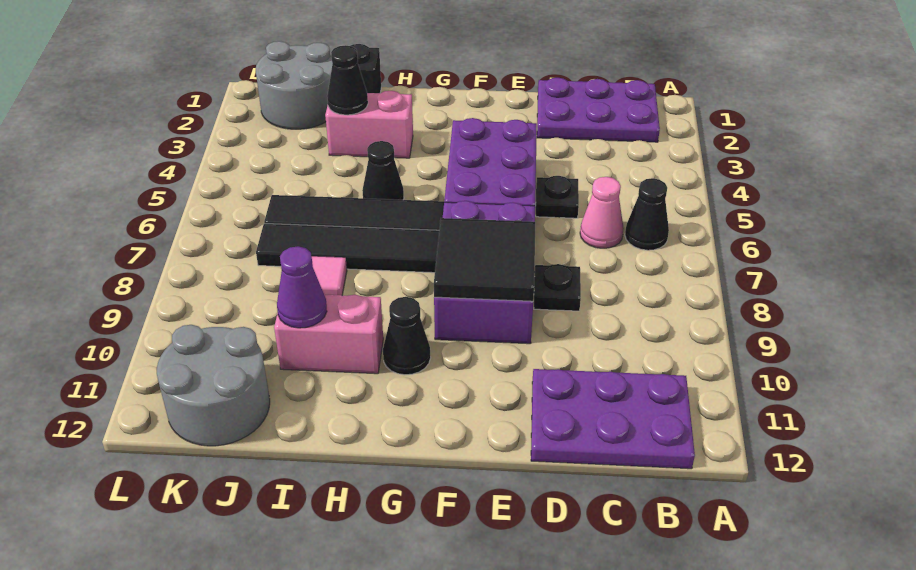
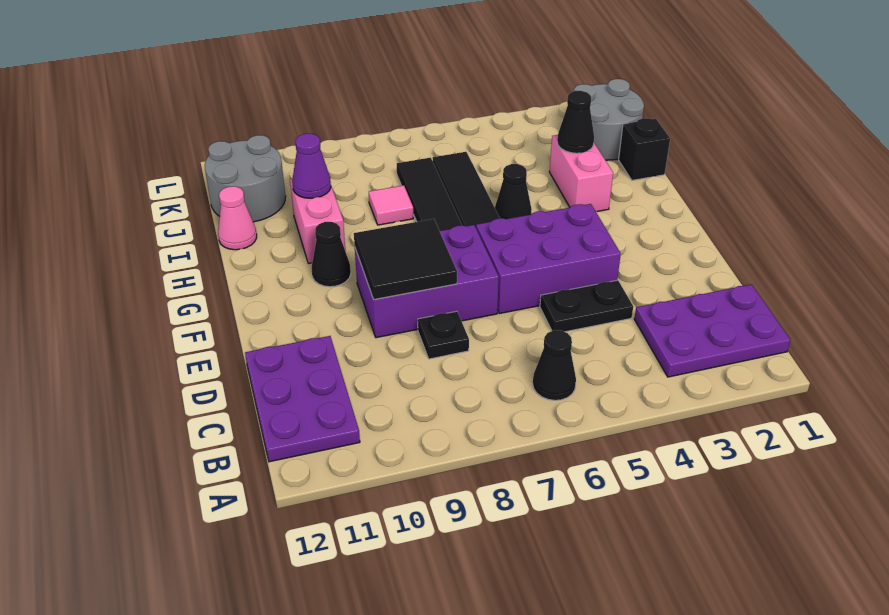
purple plate B1:D2 level 1 -> purple plate B1:C3 level 1
pink cone C6 level 1 -> pink cone I12 level 1
black plate D5 level 1 -> black plate D4:D5 level 1

